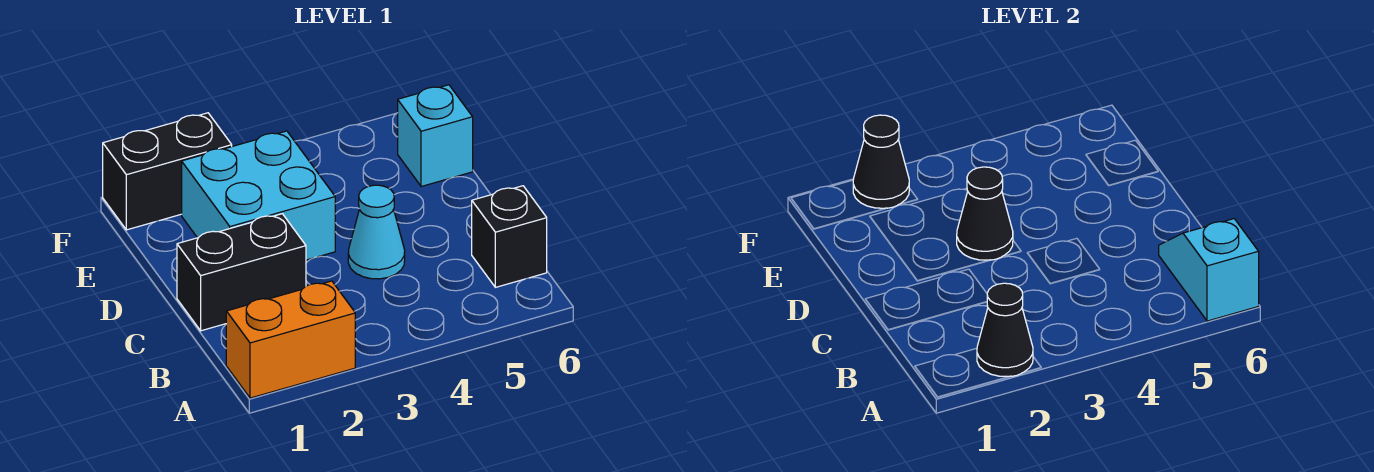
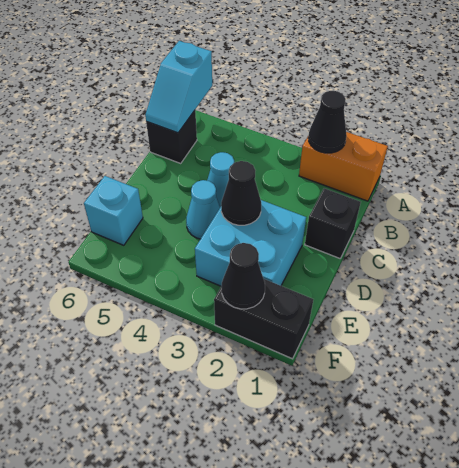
black brick C1:C2 level 1 -> black brick C1 level 1
none -> cyan cone D4 level 1

